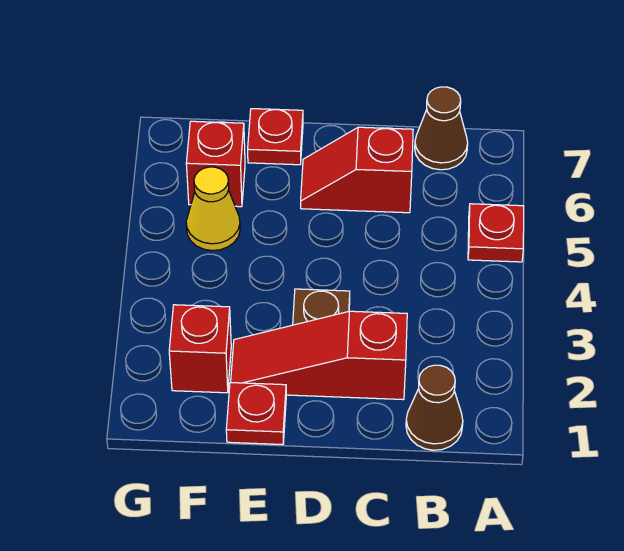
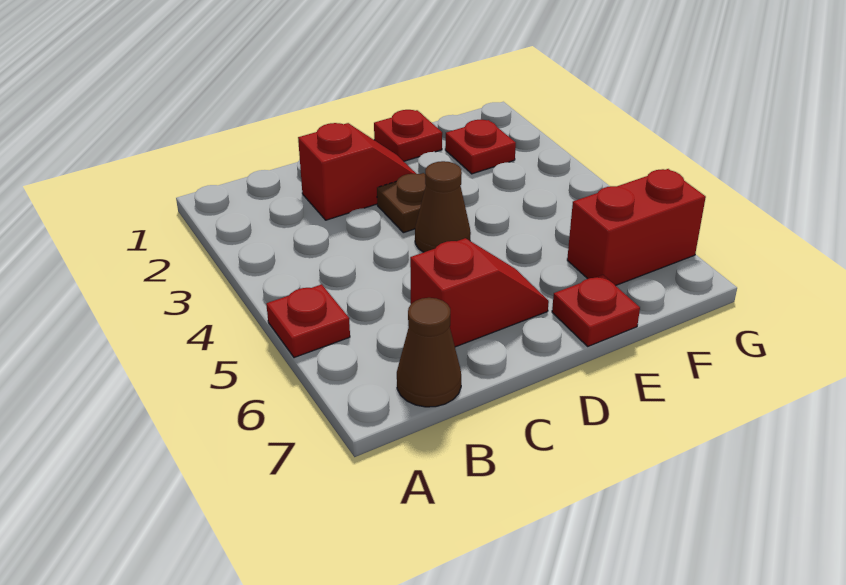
brown cone B1 level 1 -> brown cone D4 level 1
red slope C2:E2 level 1 top C -> red slope C2:D2 level 1 top C
red brick F2 level 1 -> red plate F2 level 1
yellow cone F5 level 1 -> none
red brick F6 level 1 -> red brick F6:G6 level 1

